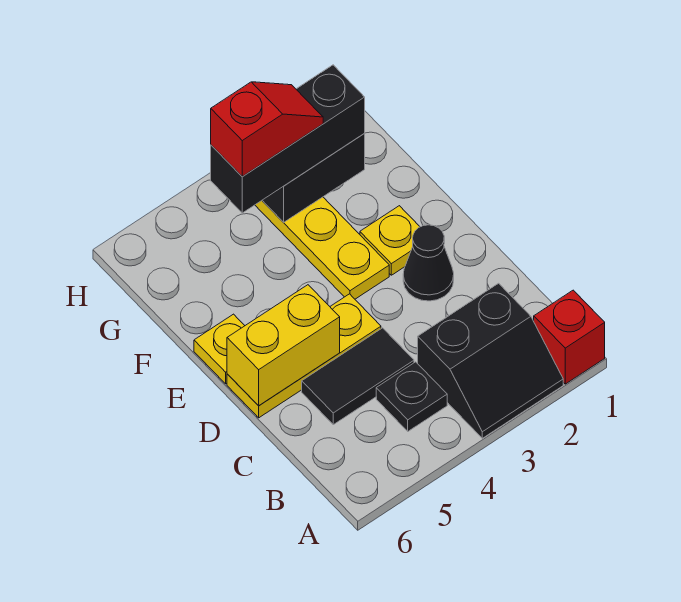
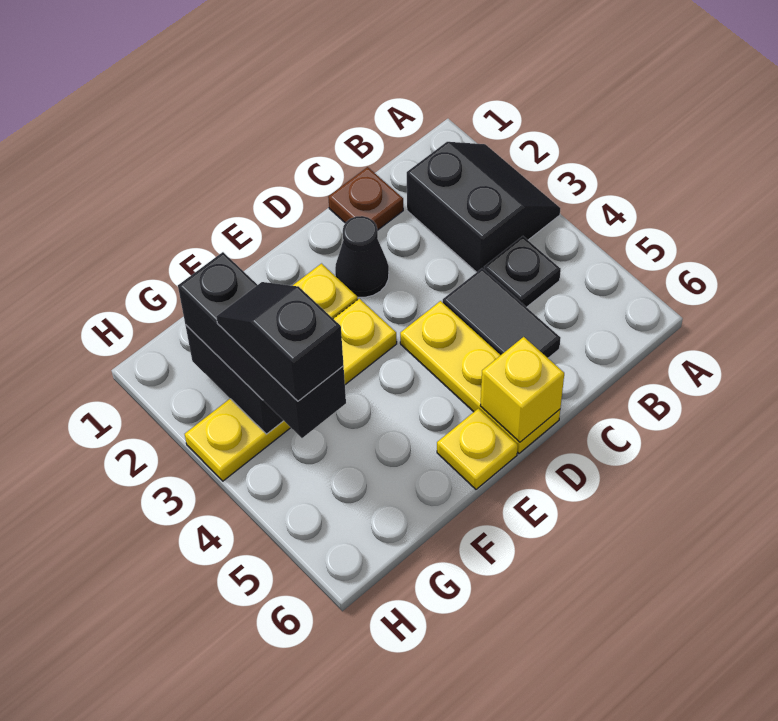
red brick A1 level 1 -> none
none -> brown plate C1 level 1
yellow brick D5:D6 level 2 -> yellow brick D6 level 2
red slope G3:G4 level 4 top 4 -> black slope G3:G4 level 4 top 4

